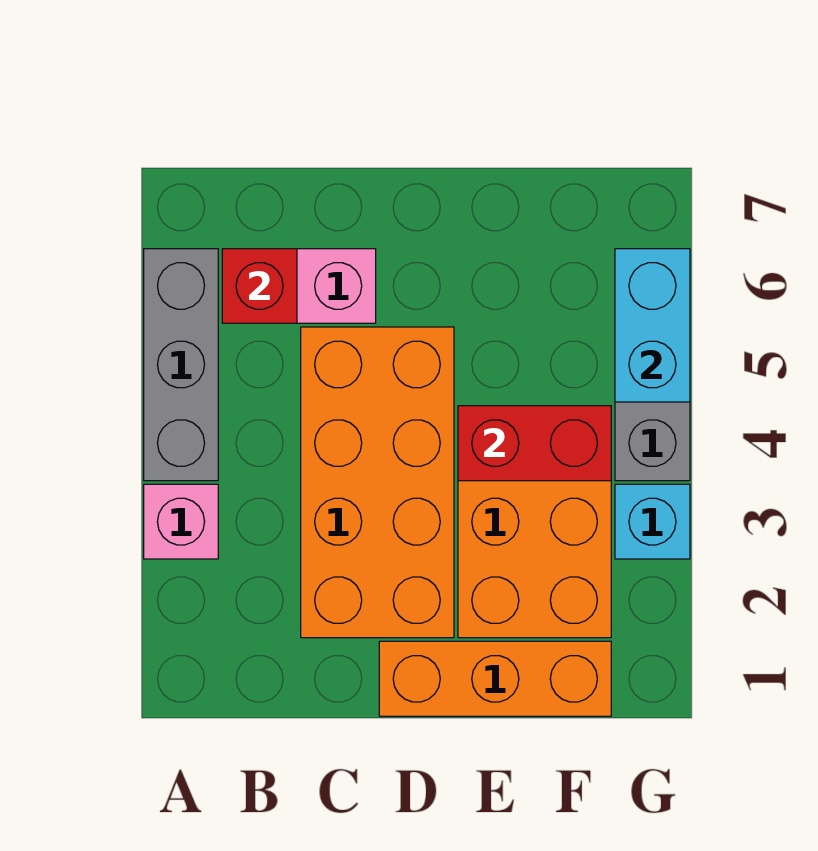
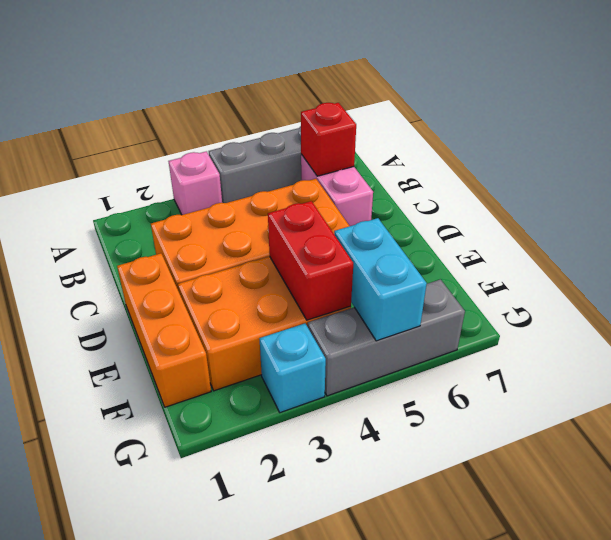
cyan brick G5:G6 level 2 -> cyan brick F5:G5 level 2

